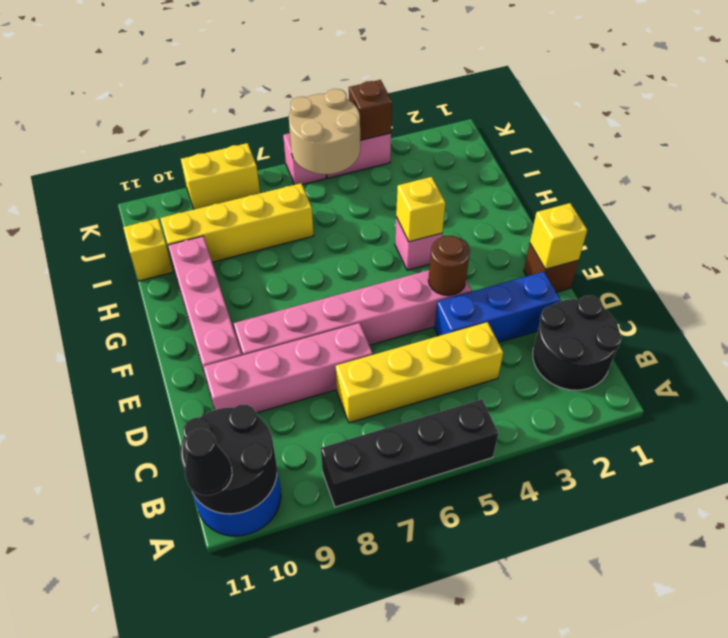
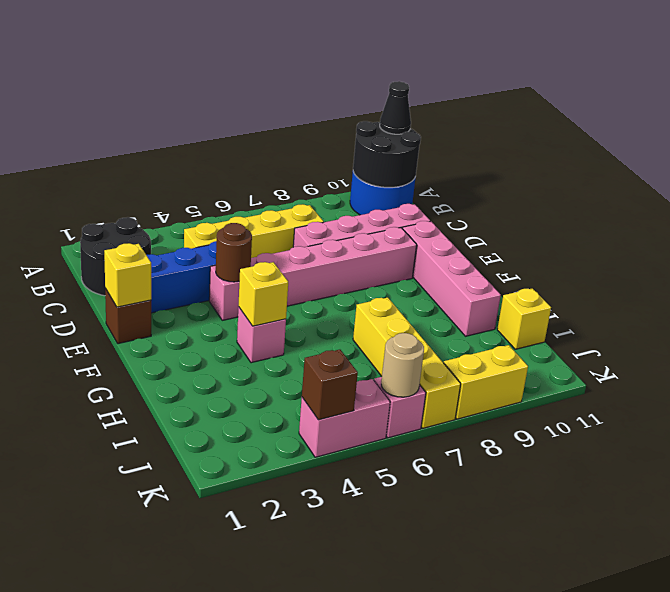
black brick A5:A8 level 1 -> none
yellow brick I7:I10 level 1 -> yellow brick H7:K7 level 1
tan round brick J5:K6 level 2 -> tan round brick K6 level 2

